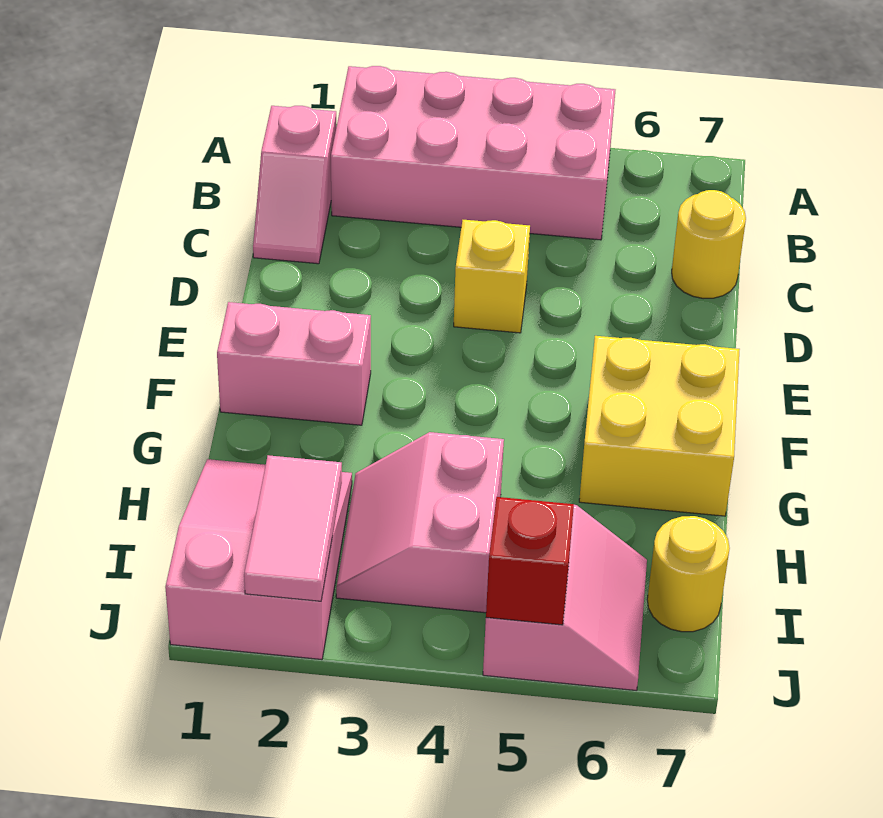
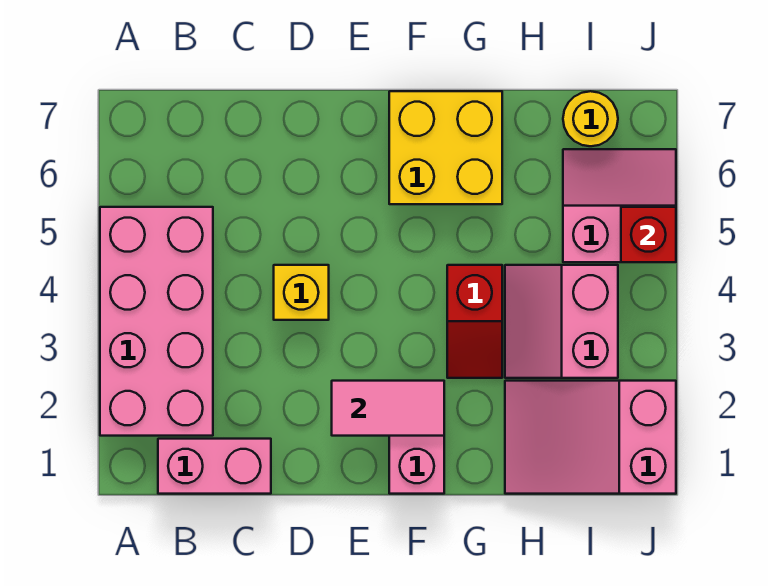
pink slope B1:C1 level 1 top B -> pink brick B1:C1 level 1
yellow round brick C7 level 1 -> none
none -> red slope G3:G4 level 1 top 4
pink slope H3:I4 level 1 top 4 -> pink slope H3:I4 level 1 top I
pink tile I2:J2 level 2 -> pink tile E2:F2 level 2

